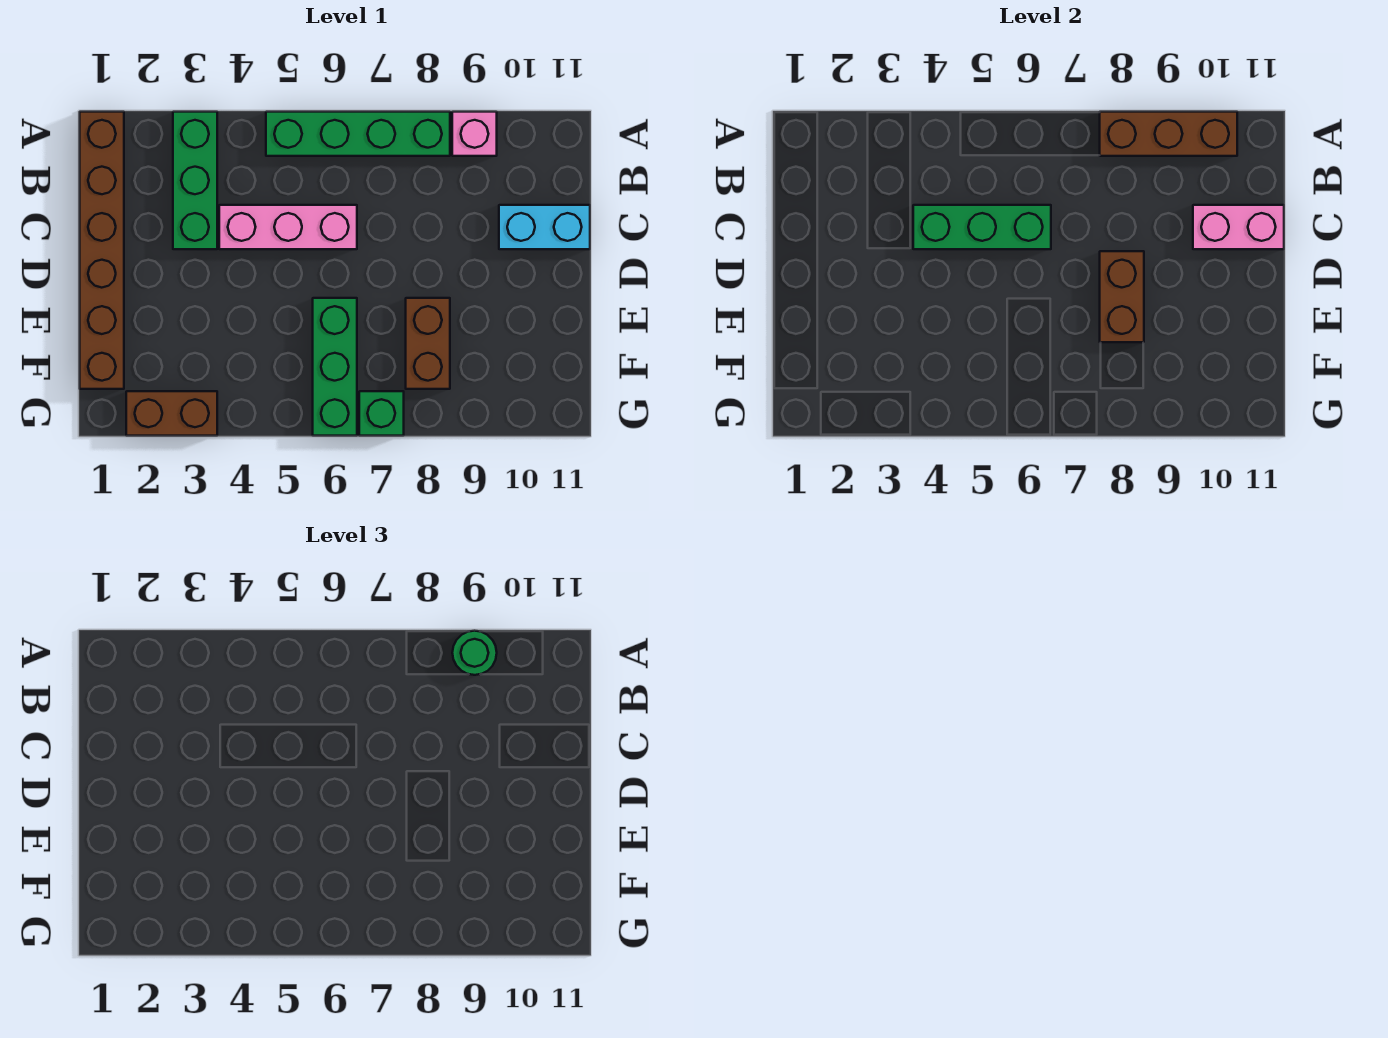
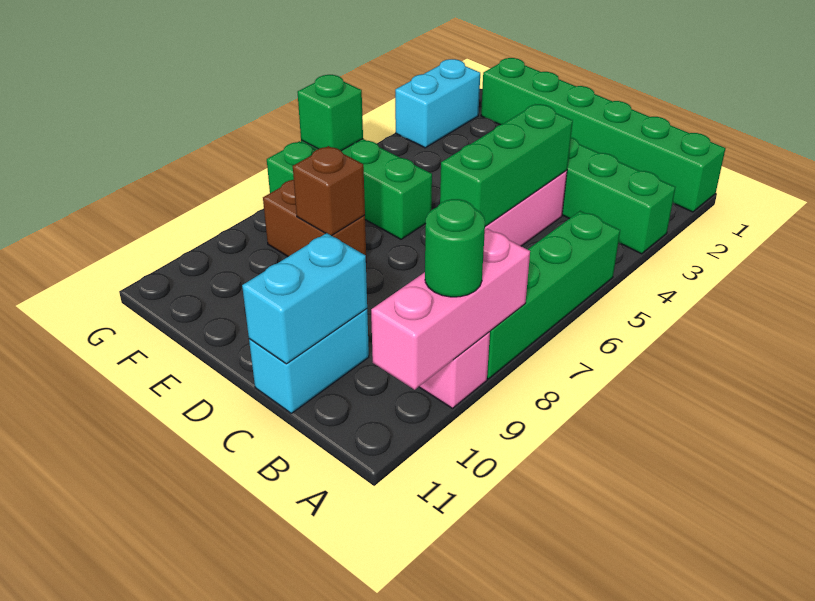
brown brick A1:F1 level 1 -> green brick A1:F1 level 1
brown brick A8:A10 level 2 -> pink brick A8:A10 level 2
pink brick C10:C11 level 2 -> cyan brick C10:C11 level 2
brown brick D8:E8 level 2 -> brown brick E8 level 2
brown brick G2:G3 level 1 -> cyan brick G2:G3 level 1
none -> green brick G6 level 2

